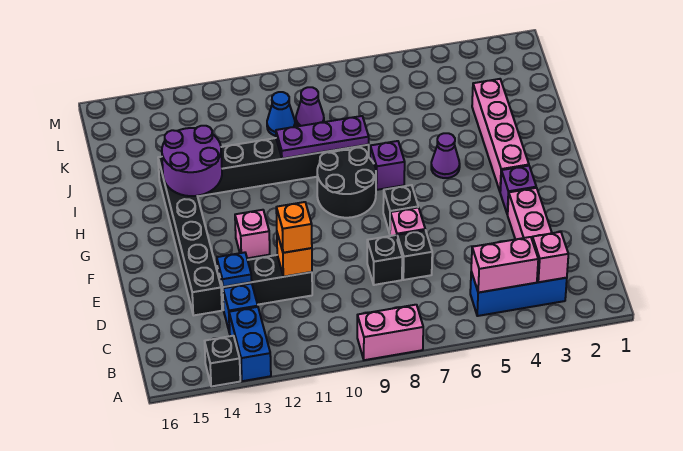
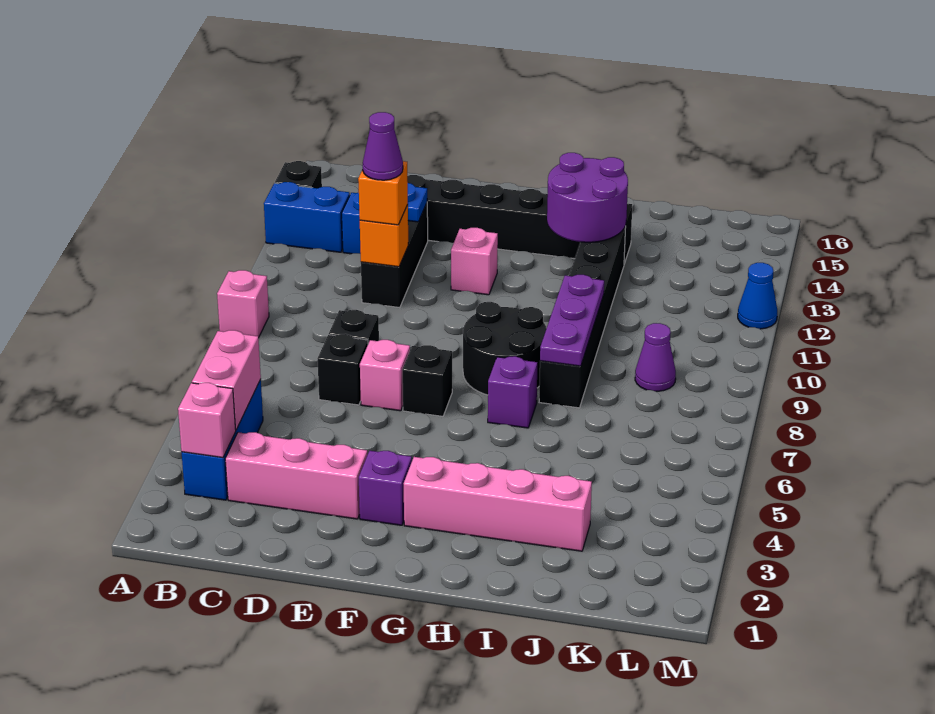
pink brick A8:A9 level 1 -> pink brick A9 level 1
purple cone H5 level 1 -> purple cone D11 level 4
blue cone K10 level 1 -> blue cone M12 level 1

